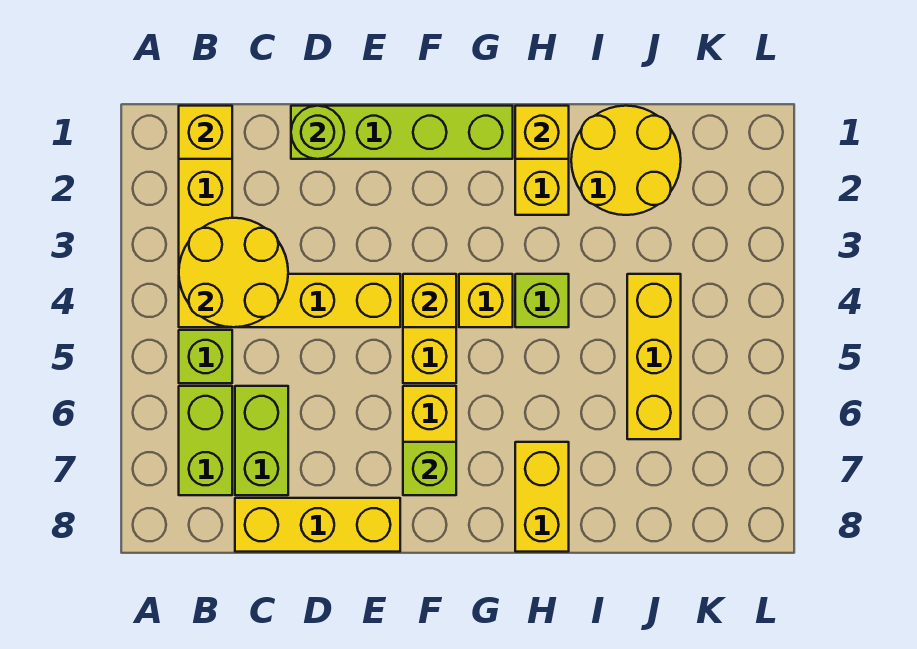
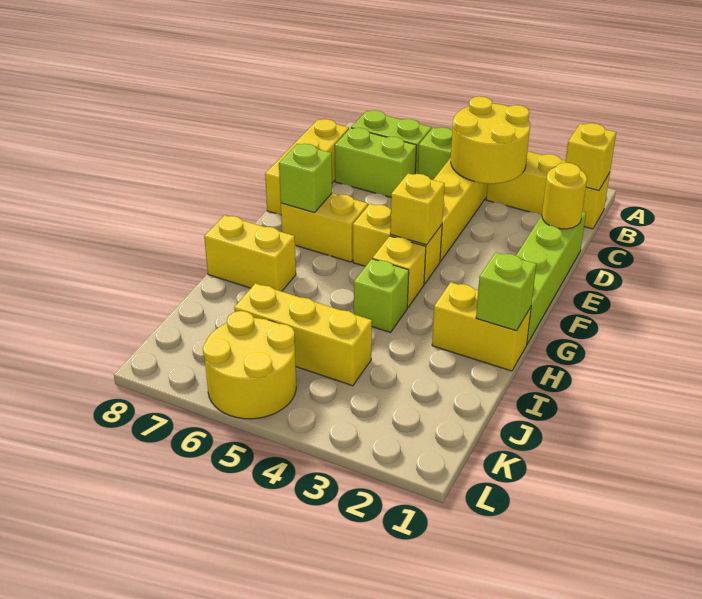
lime round brick D1 level 2 -> yellow round brick D1 level 2
yellow brick H1 level 2 -> lime brick H1 level 2
yellow round brick I1:J2 level 1 -> yellow round brick K5:L6 level 1

